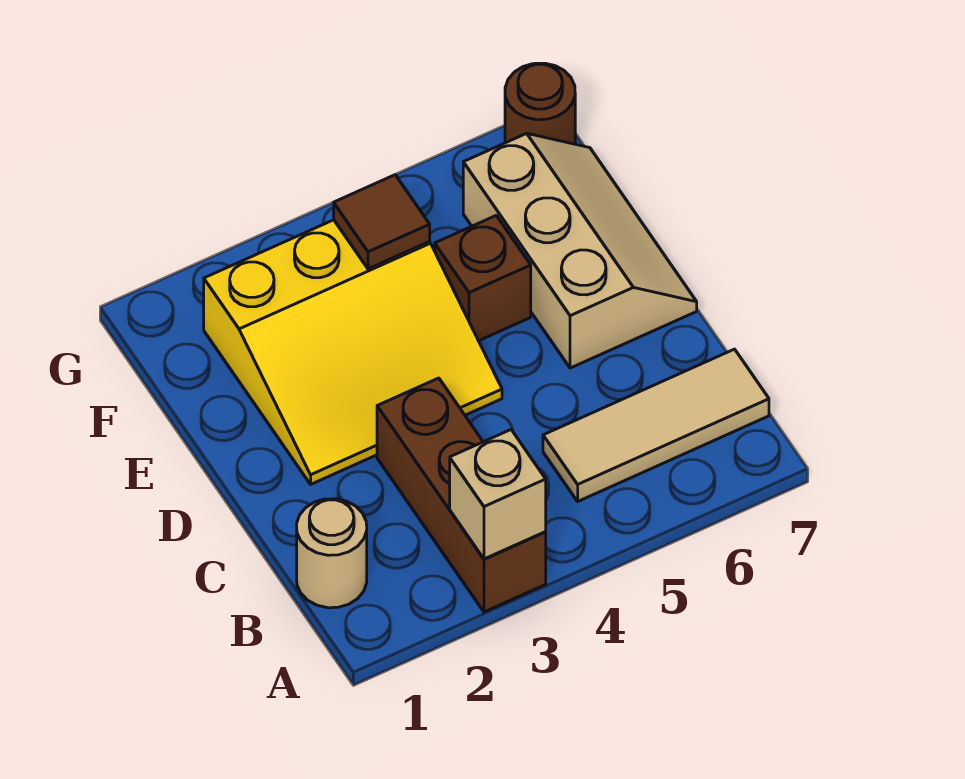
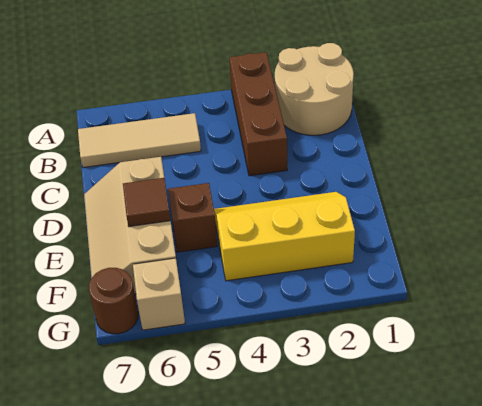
tan brick A3 level 2 -> tan brick G6 level 1
tan round brick B1 level 1 -> tan round brick A1:B2 level 1
yellow slope D2:F4 level 1 top F -> yellow slope E2:F4 level 1 top F
brown tile F4 level 2 -> brown tile E6 level 2

